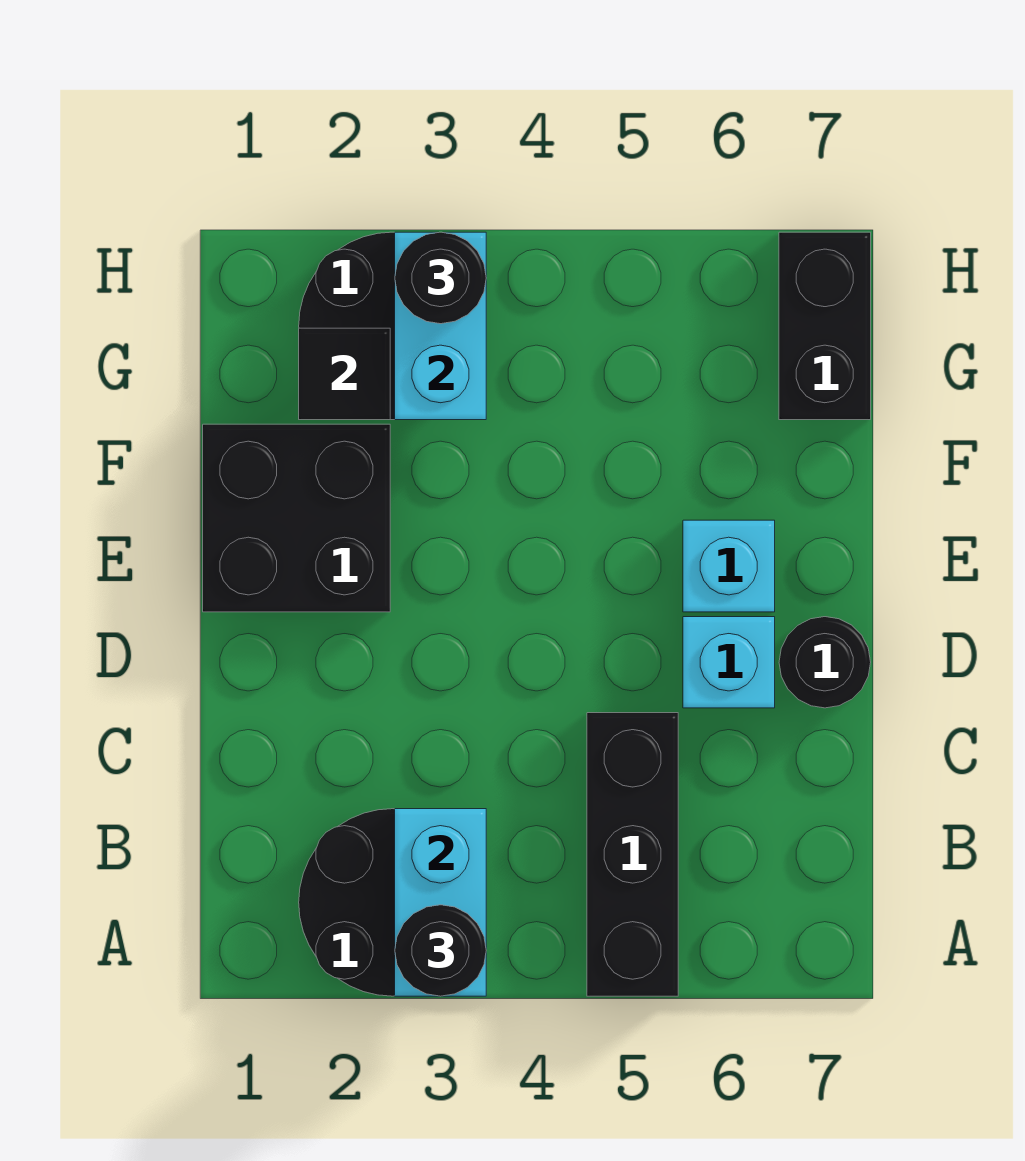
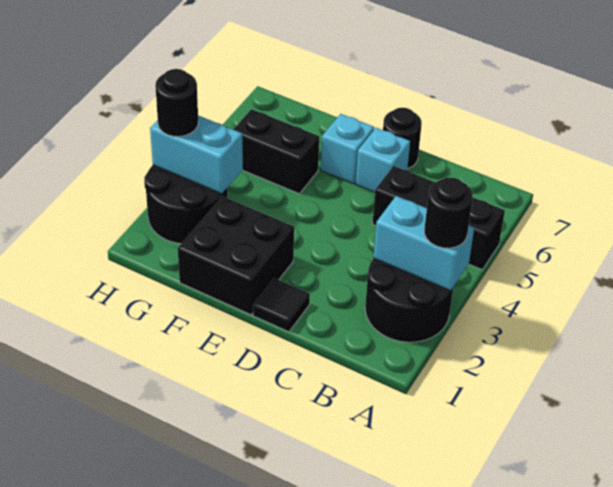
black tile G2 level 2 -> black tile D1 level 1
black brick G7:H7 level 1 -> black brick F5:G5 level 1

